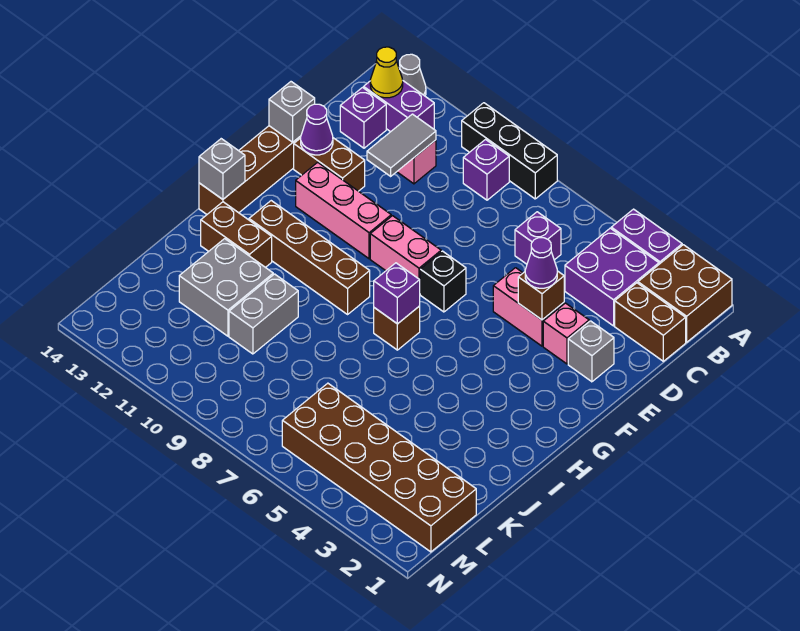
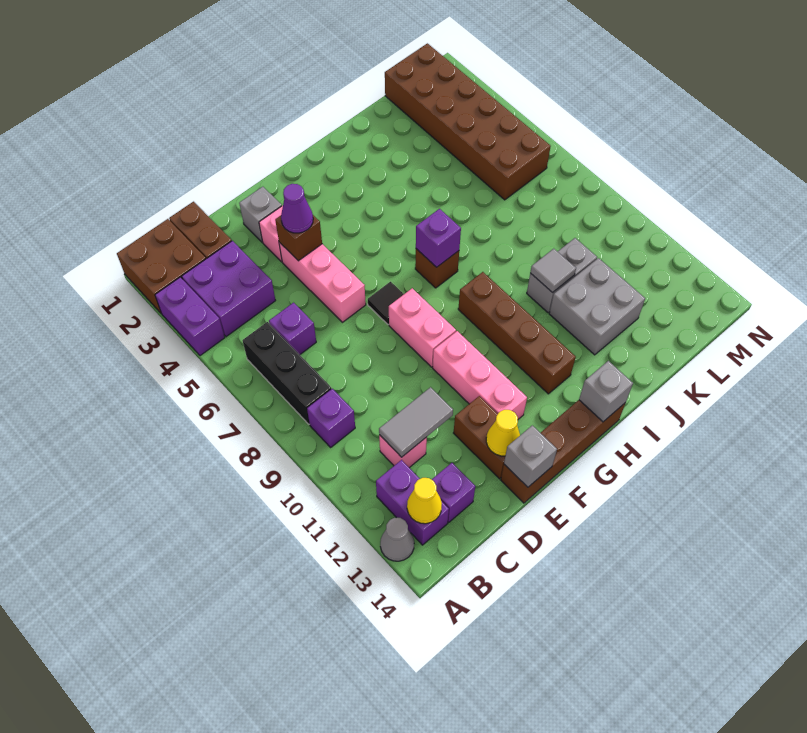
black brick A8:A10 level 1 -> black brick B6:B8 level 1
pink brick E4:E5 level 1 -> pink brick E4:E6 level 1
purple cone E13 level 2 -> yellow cone E13 level 2
black brick F7 level 1 -> black tile F7 level 1
brown brick I12:I13 level 1 -> none
none -> grey tile J10 level 2

